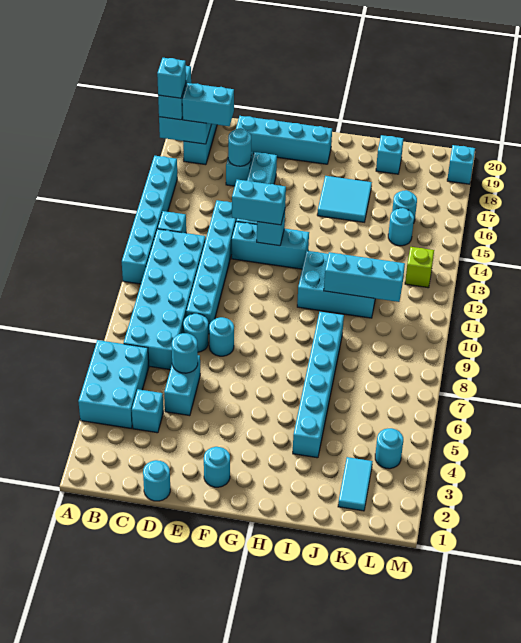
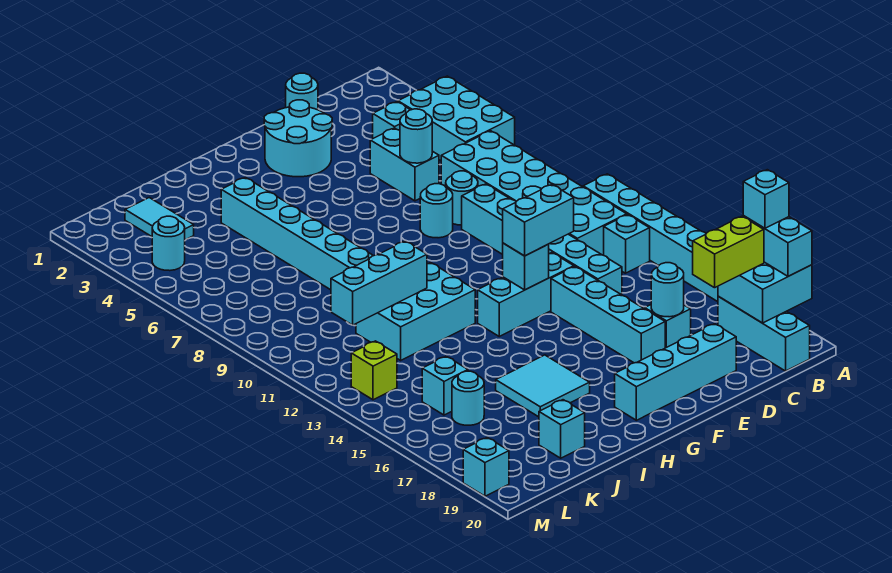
cyan brick B18:C18 level 3 -> lime brick B18:C18 level 3
cyan round brick F2 level 1 -> cyan round brick E2:F3 level 1
cyan round brick K15 level 1 -> cyan brick K15 level 1

